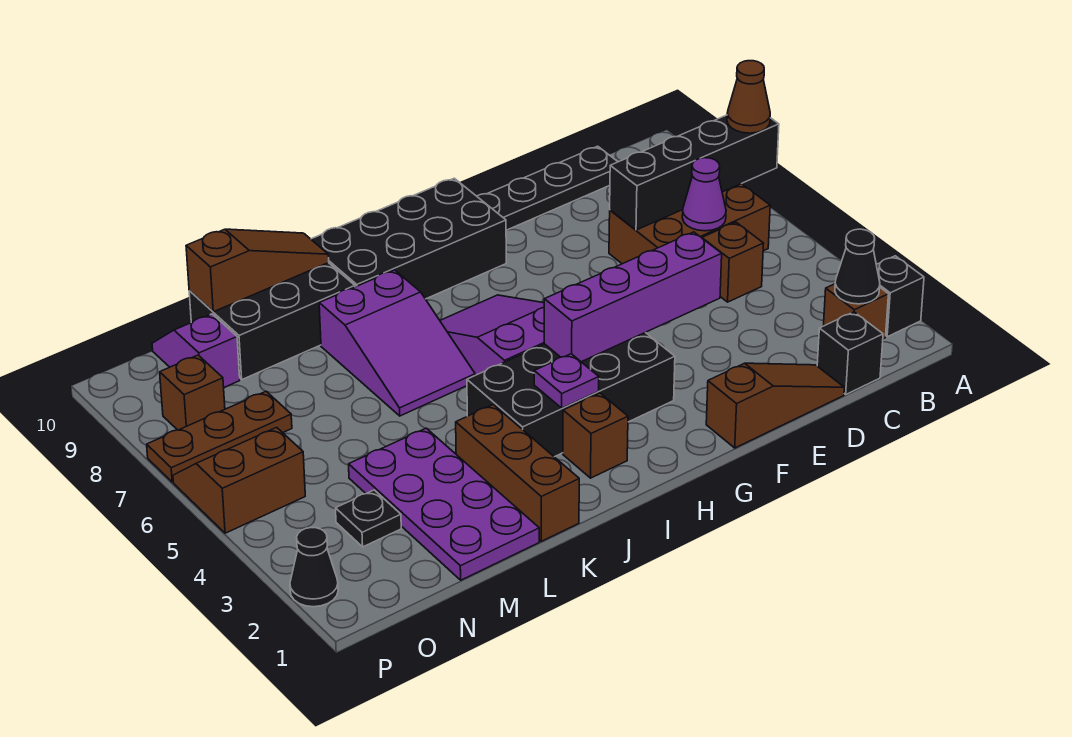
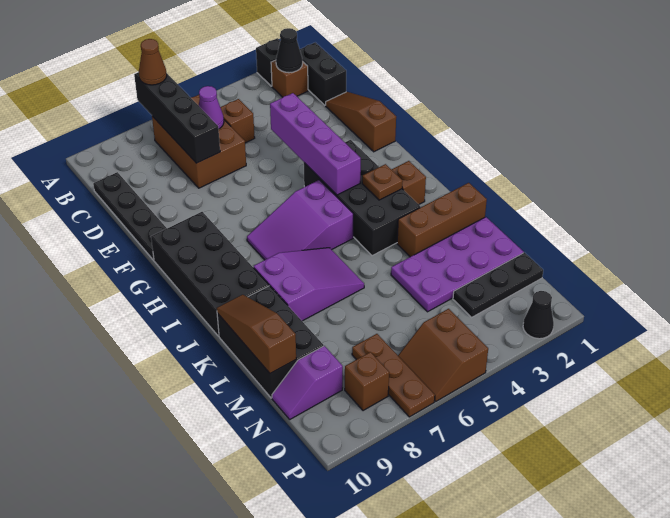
black brick C1 level 1 -> black brick B1:C1 level 1
purple plate I3 level 2 -> brown plate I3 level 2
black plate N3 level 1 -> black plate N1:N3 level 1

